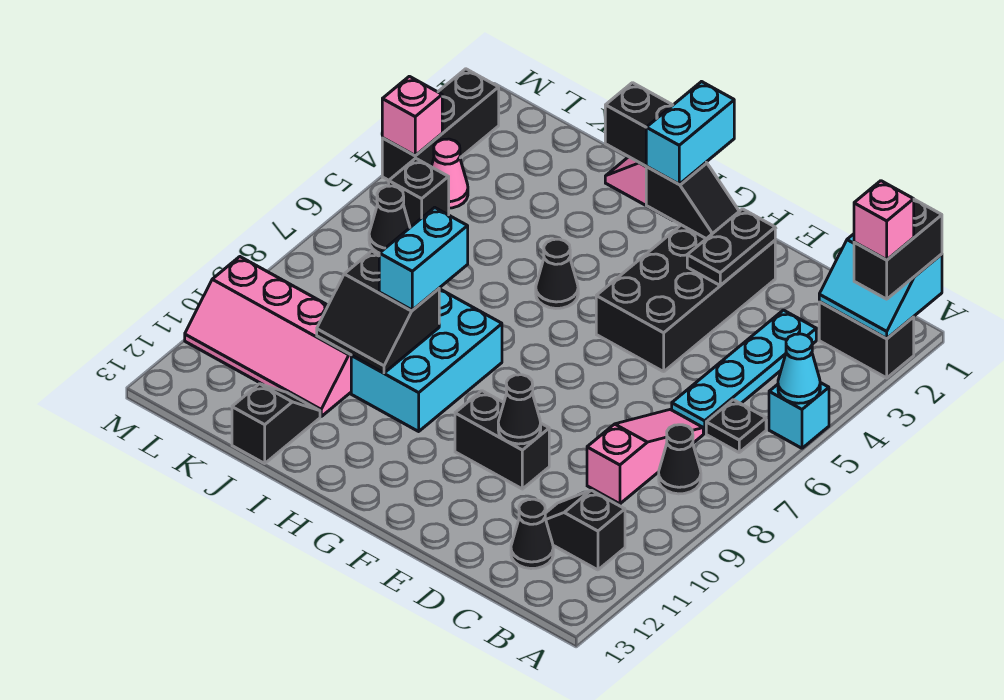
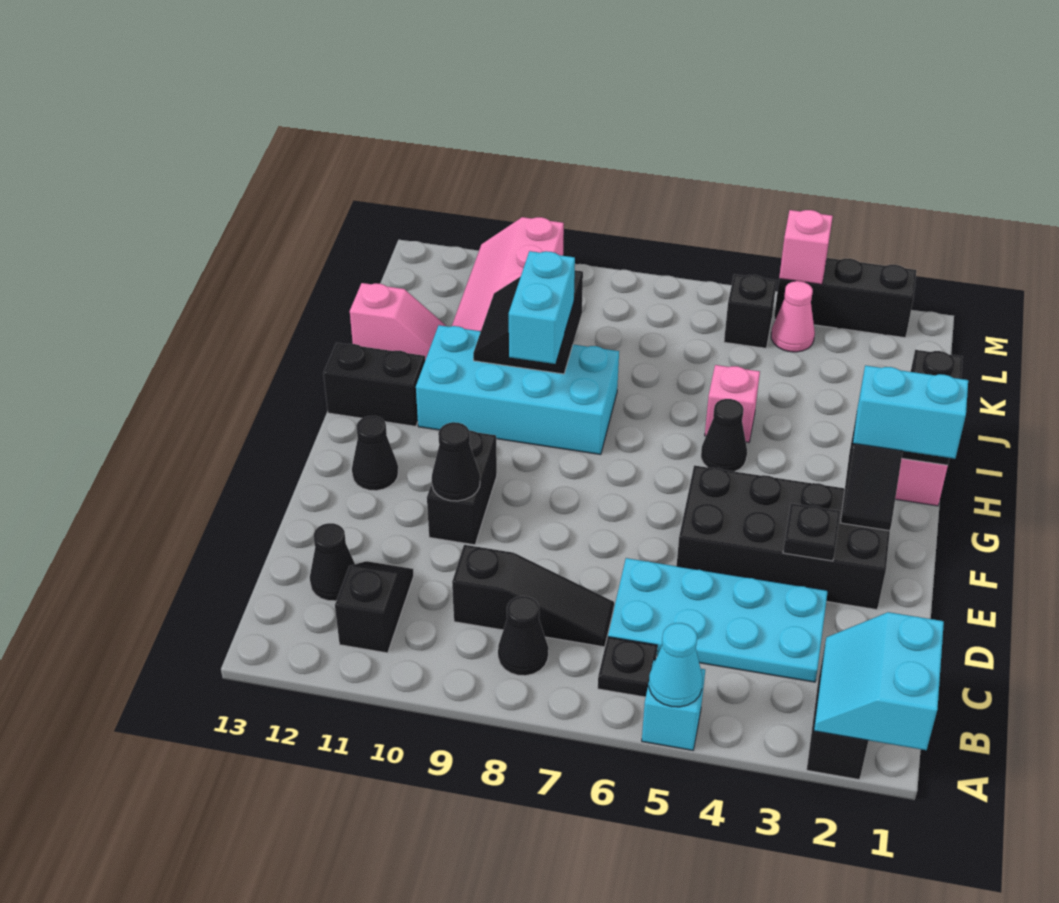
black brick A1:A2 level 3 -> black brick H12:H13 level 1
pink brick A2 level 4 -> pink brick I5 level 1
cyan plate C3:C6 level 1 -> cyan plate C3:D6 level 1
pink slope C7:C9 level 1 top 9 -> black slope C7:C9 level 1 top 9
black plate E2:E3 level 2 -> black plate E3 level 2
cyan brick H8:I10 level 1 -> cyan brick H8:I11 level 1
cyan brick I8:I9 level 3 -> cyan brick H9:I9 level 3
black slope J12:J13 level 1 top 13 -> pink slope J12:J13 level 1 top 13
black cone L6 level 1 -> black cone F12 level 1

